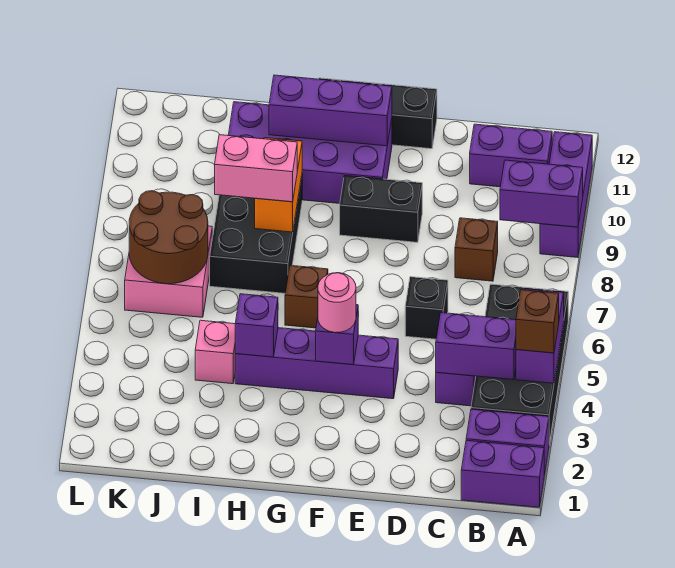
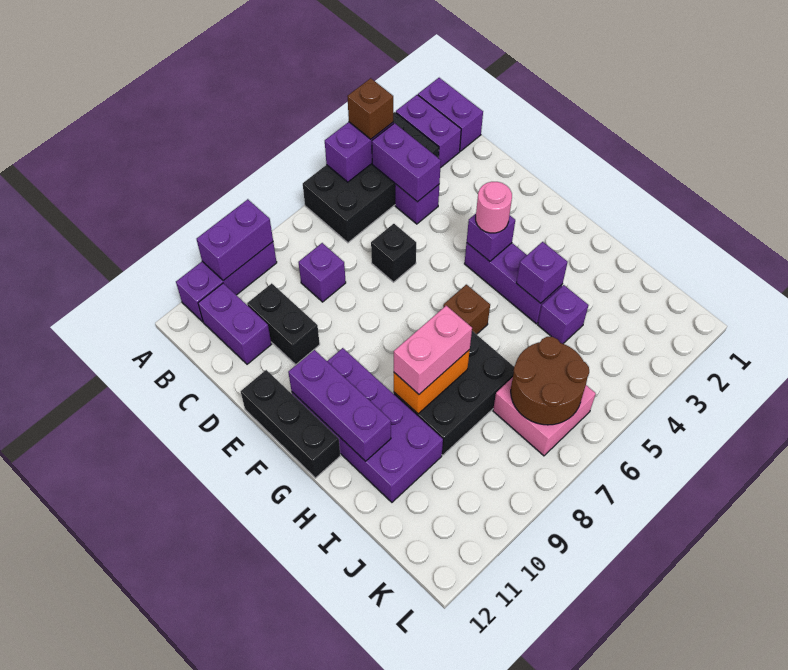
purple brick A9:B9 level 2 -> purple brick A9:A10 level 2
brown brick C8 level 1 -> purple brick C8 level 1
purple brick E4:H4 level 1 -> purple brick F4:H4 level 1
black brick E9:F9 level 1 -> black brick C10:D10 level 1
pink brick H8:I8 level 3 -> pink brick H8:H9 level 3
pink brick I4 level 1 -> purple brick I4 level 1

